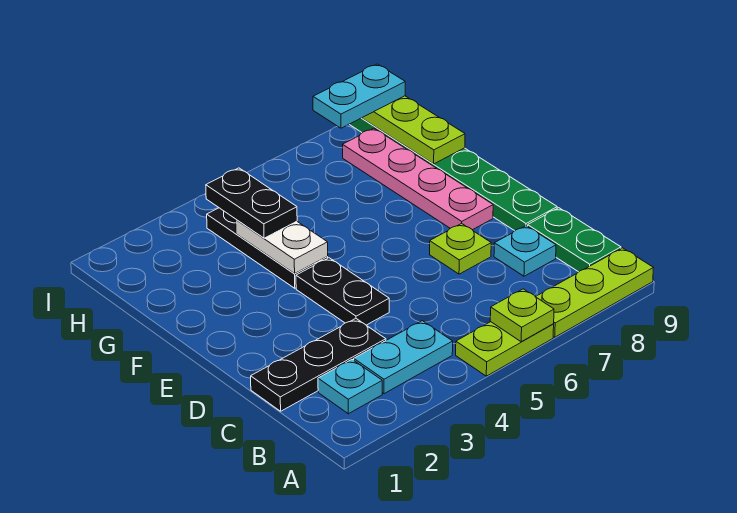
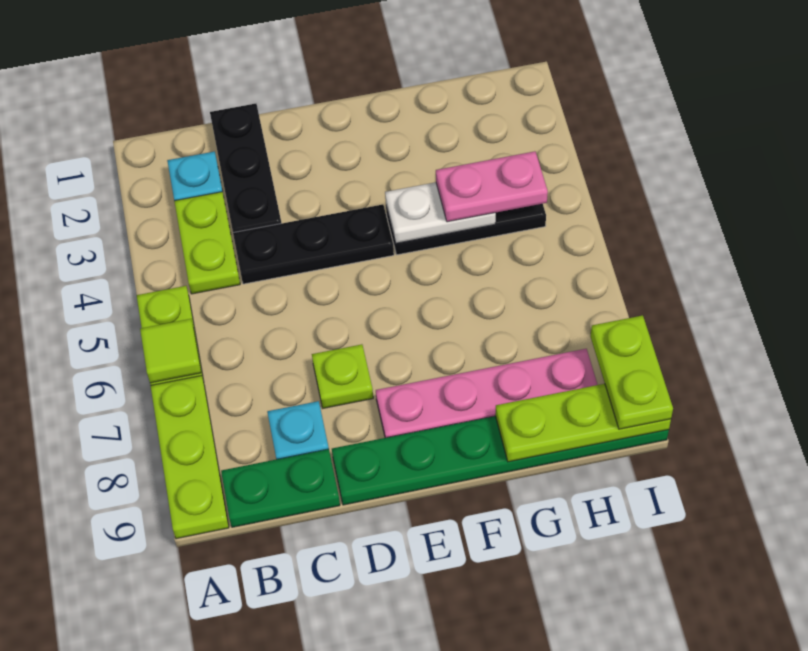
lime plate A6 level 2 -> lime tile A6 level 2
cyan plate B3:B4 level 1 -> lime plate B3:B4 level 1
black plate D4:E4 level 1 -> black plate C4:E4 level 1
black plate G4:H4 level 3 -> pink plate G4:H4 level 3
cyan plate I8:I9 level 3 -> lime plate I8:I9 level 3

